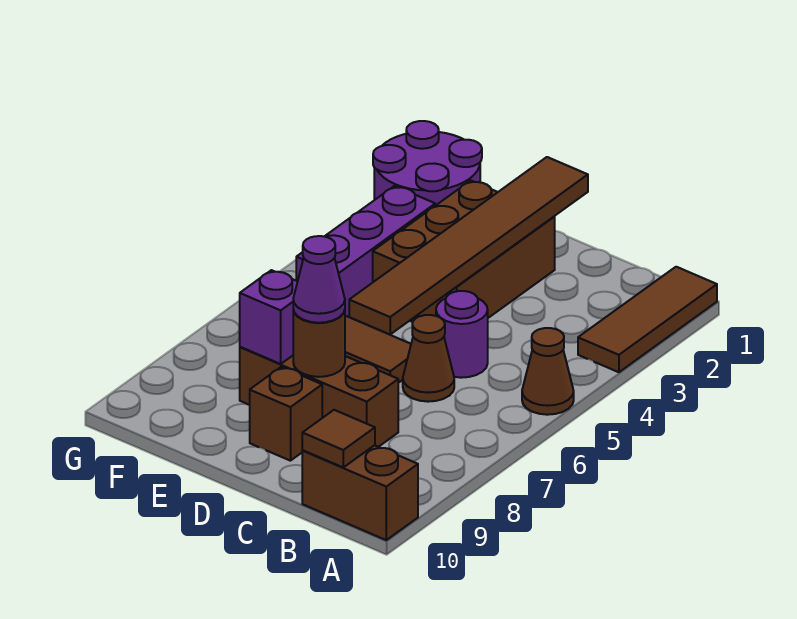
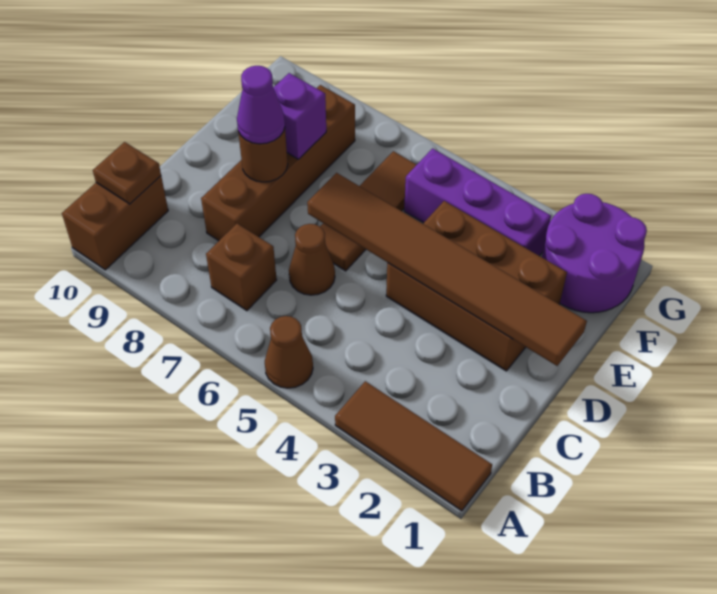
brown tile B10 level 2 -> brown plate B10 level 2
purple round brick C5 level 1 -> none
brown brick C8:E8 level 1 -> brown brick C8:F8 level 1
brown brick D9 level 1 -> brown brick B7 level 1

